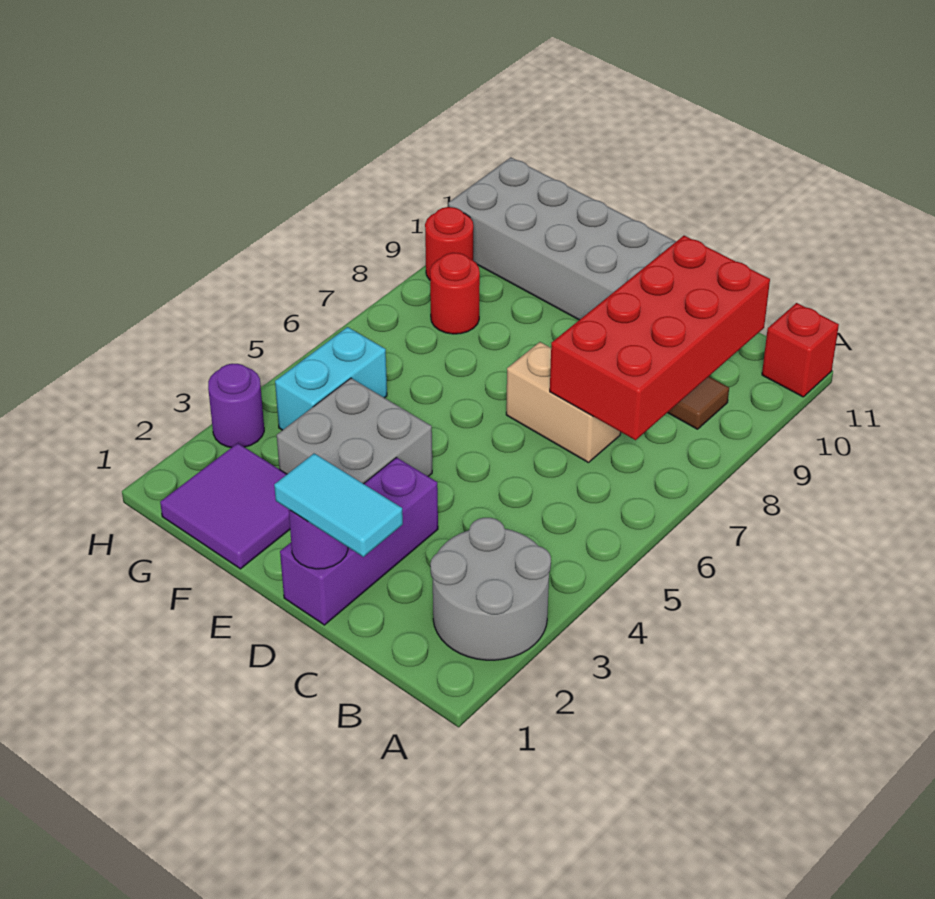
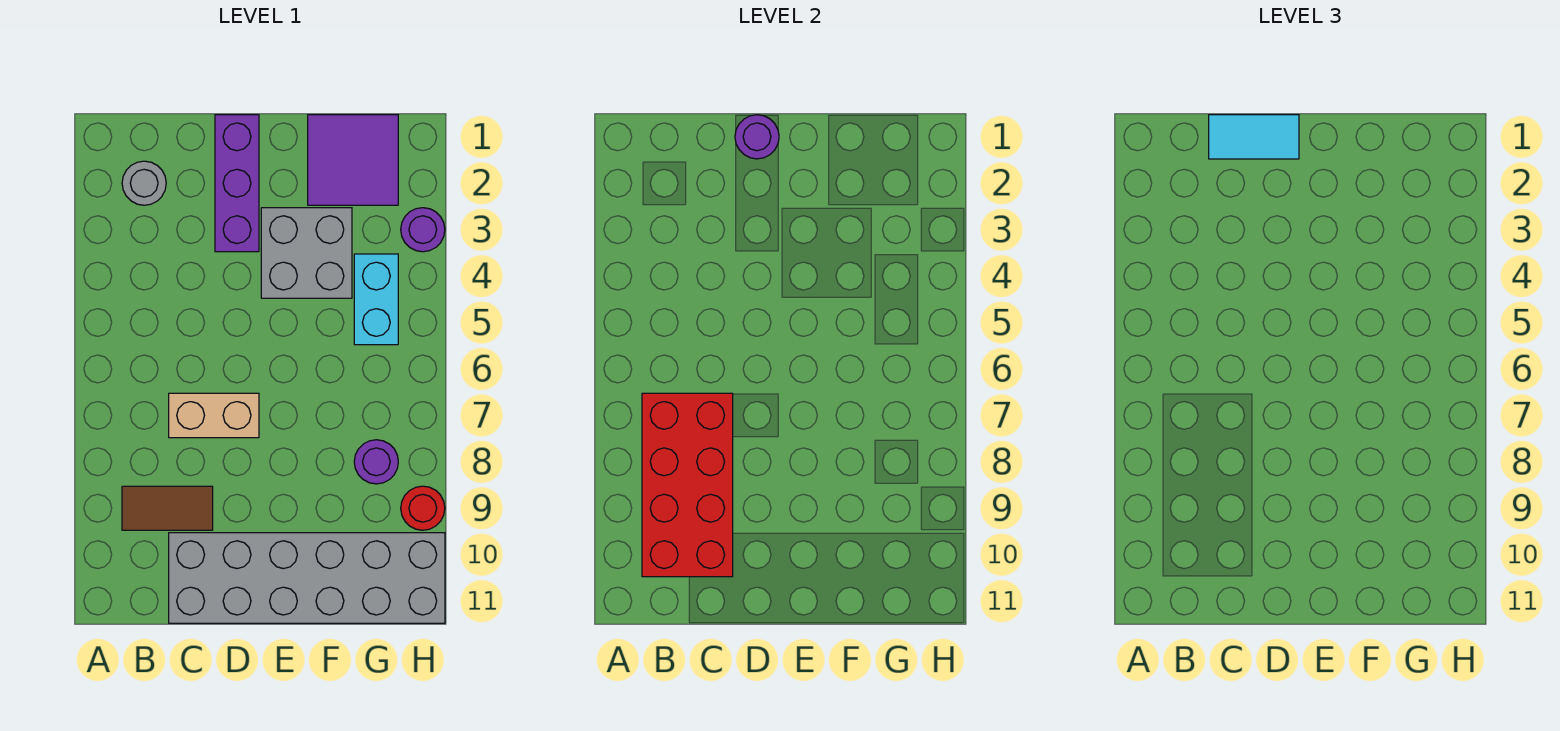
grey round brick A2:B3 level 1 -> grey round brick B2 level 1
red brick A11 level 1 -> none
red round brick G8 level 1 -> purple round brick G8 level 1

